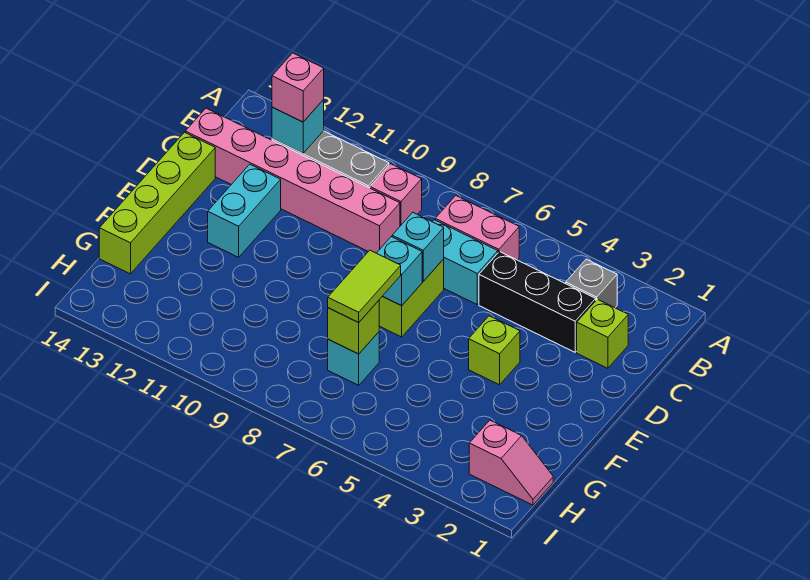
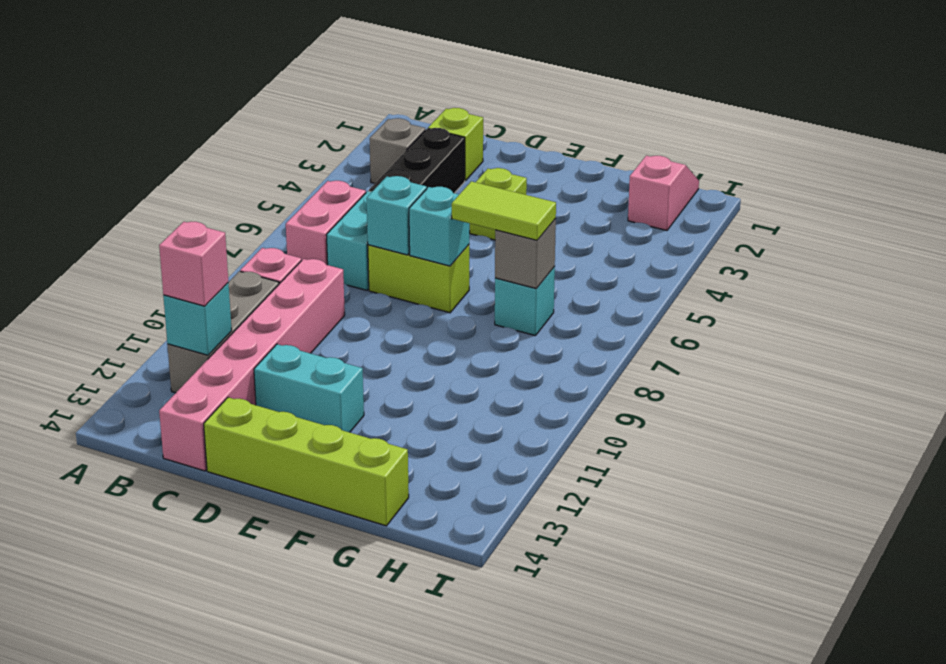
lime brick G7 level 2 -> grey brick G7 level 2

